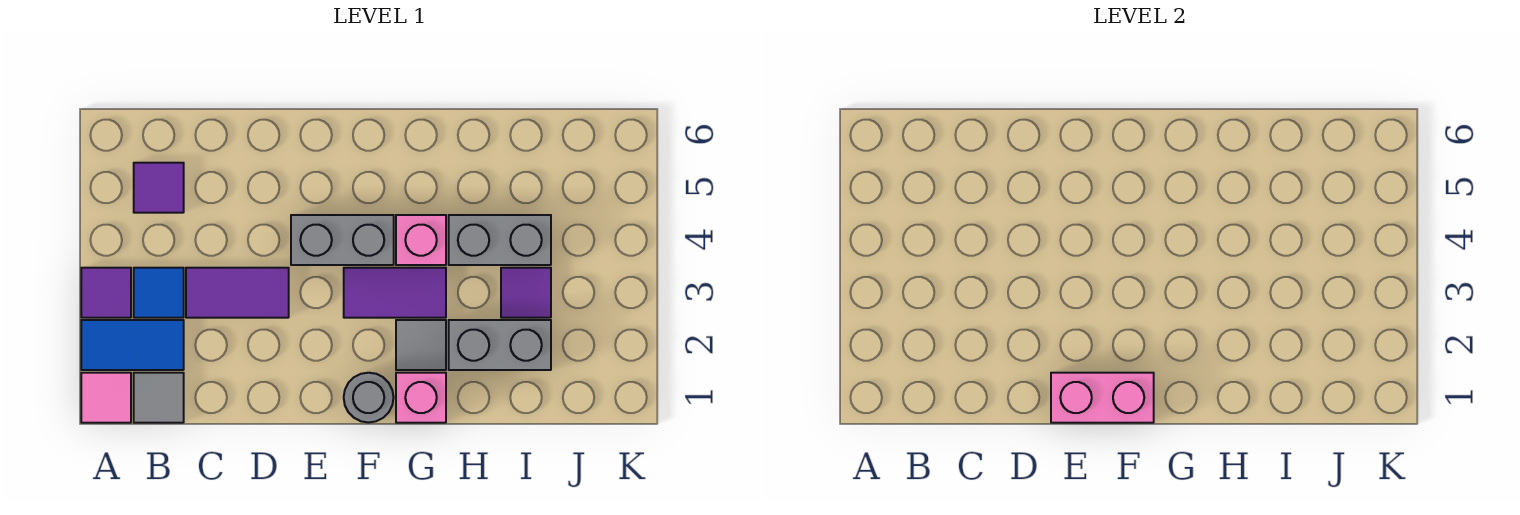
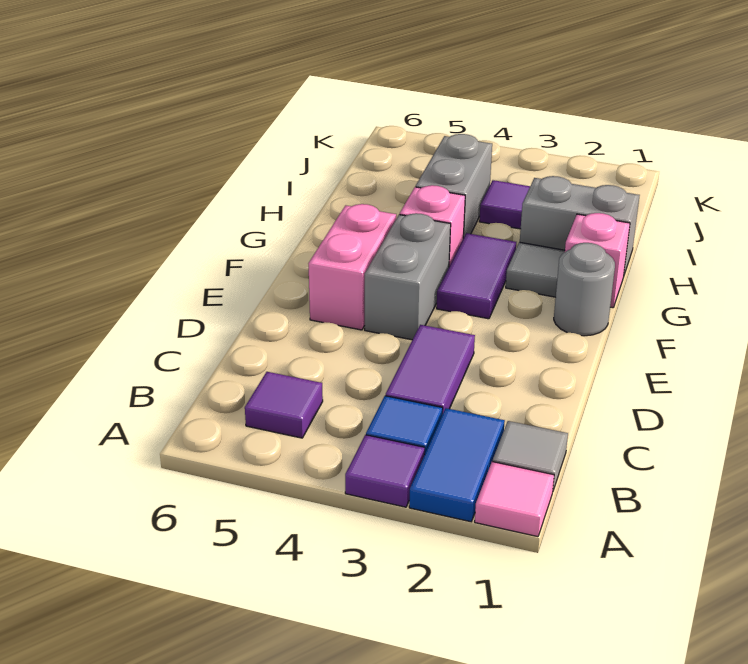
pink brick E1:F1 level 2 -> pink brick E5:F5 level 1
grey brick H2:I2 level 1 -> grey brick H1:H2 level 1

